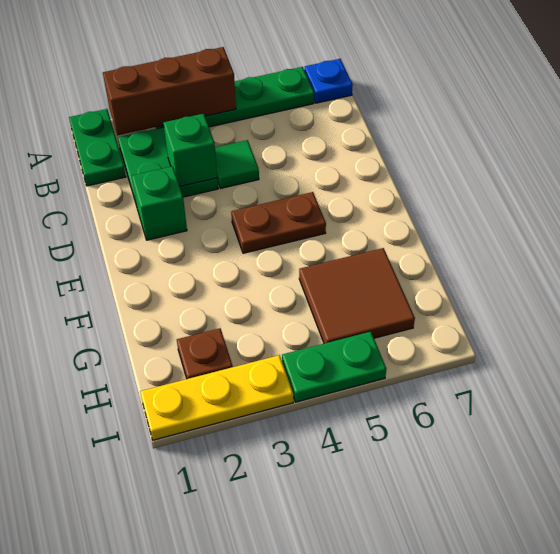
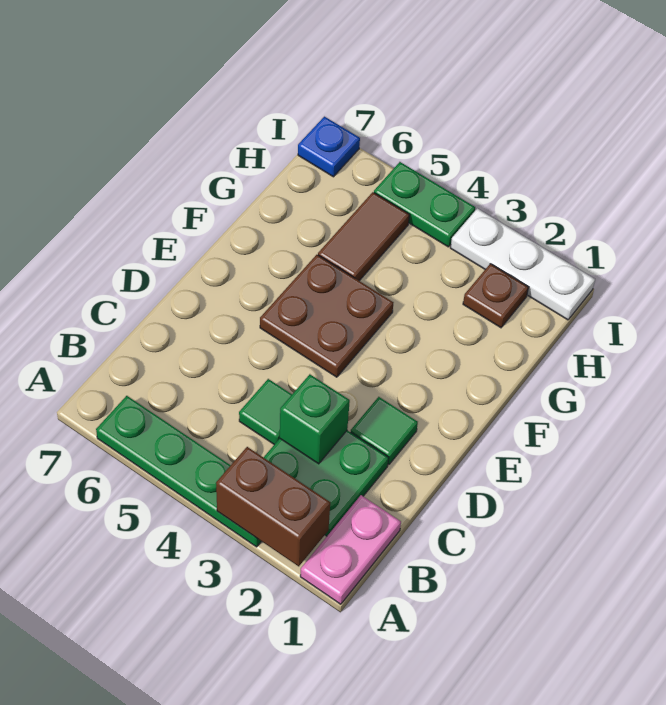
green plate A1:B1 level 1 -> pink plate A1:B1 level 1
brown brick A2:A4 level 2 -> brown brick A2:A3 level 2
blue plate A7 level 1 -> blue plate I7 level 1
green brick D2 level 1 -> green tile D2 level 1
brown plate E4:E5 level 1 -> brown plate E4:F5 level 1
brown tile G5:H6 level 1 -> brown tile G5:H5 level 1
yellow plate I1:I3 level 1 -> white plate I1:I3 level 1

